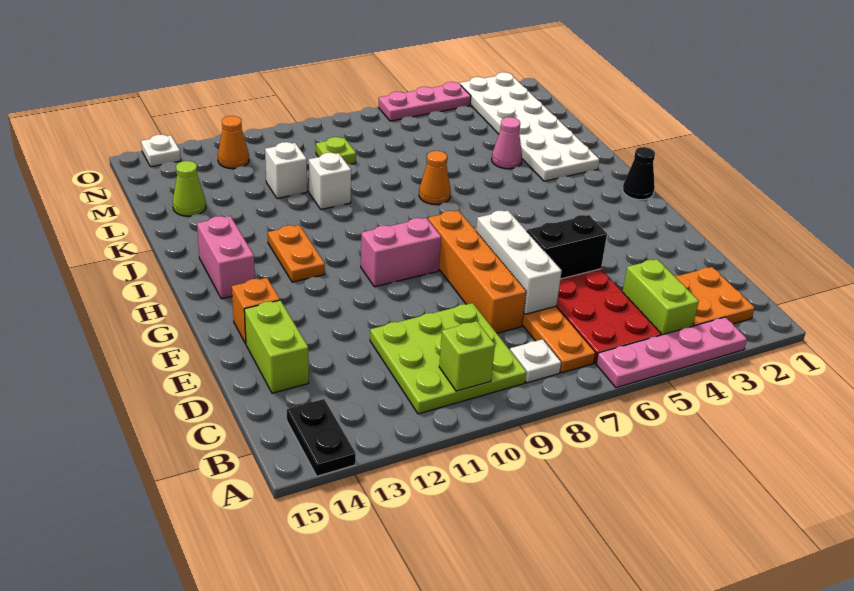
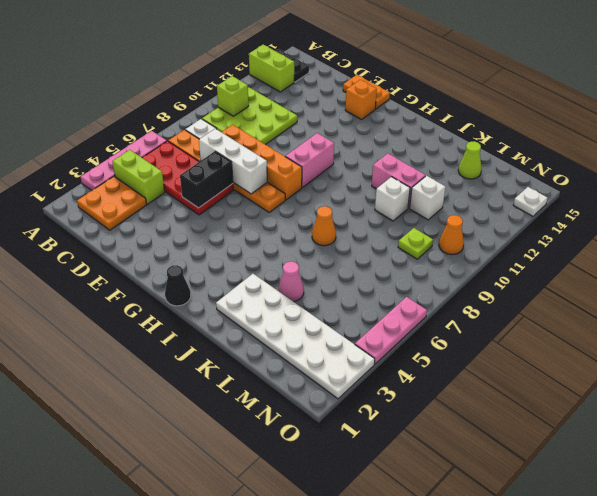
lime brick D14:E14 level 1 -> lime brick A13:B13 level 1
orange plate H12:I12 level 1 -> orange plate E15:F15 level 1
pink brick H14:I14 level 1 -> pink brick J11:K11 level 1
orange cone N12 level 1 -> orange cone N10 level 1

